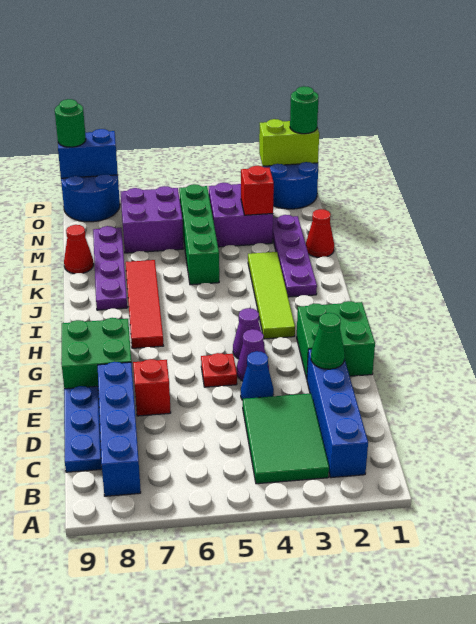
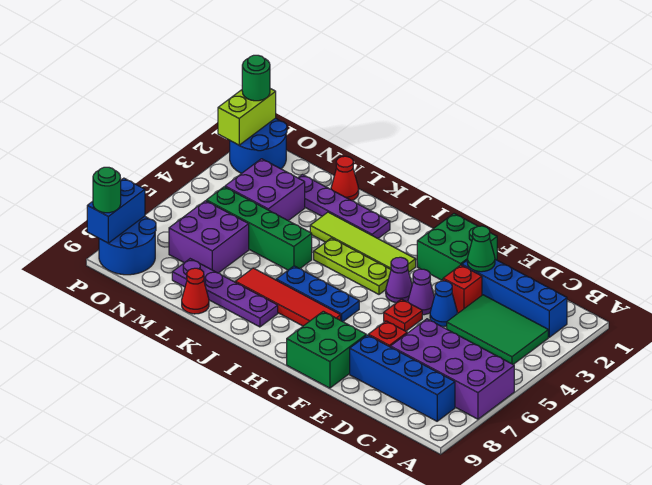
none -> purple brick A6:D7 level 1
blue plate C9:E9 level 1 -> blue plate H6:J6 level 1
none -> lime plate H4:J4 level 1
red brick M3 level 2 -> red brick E3 level 1

